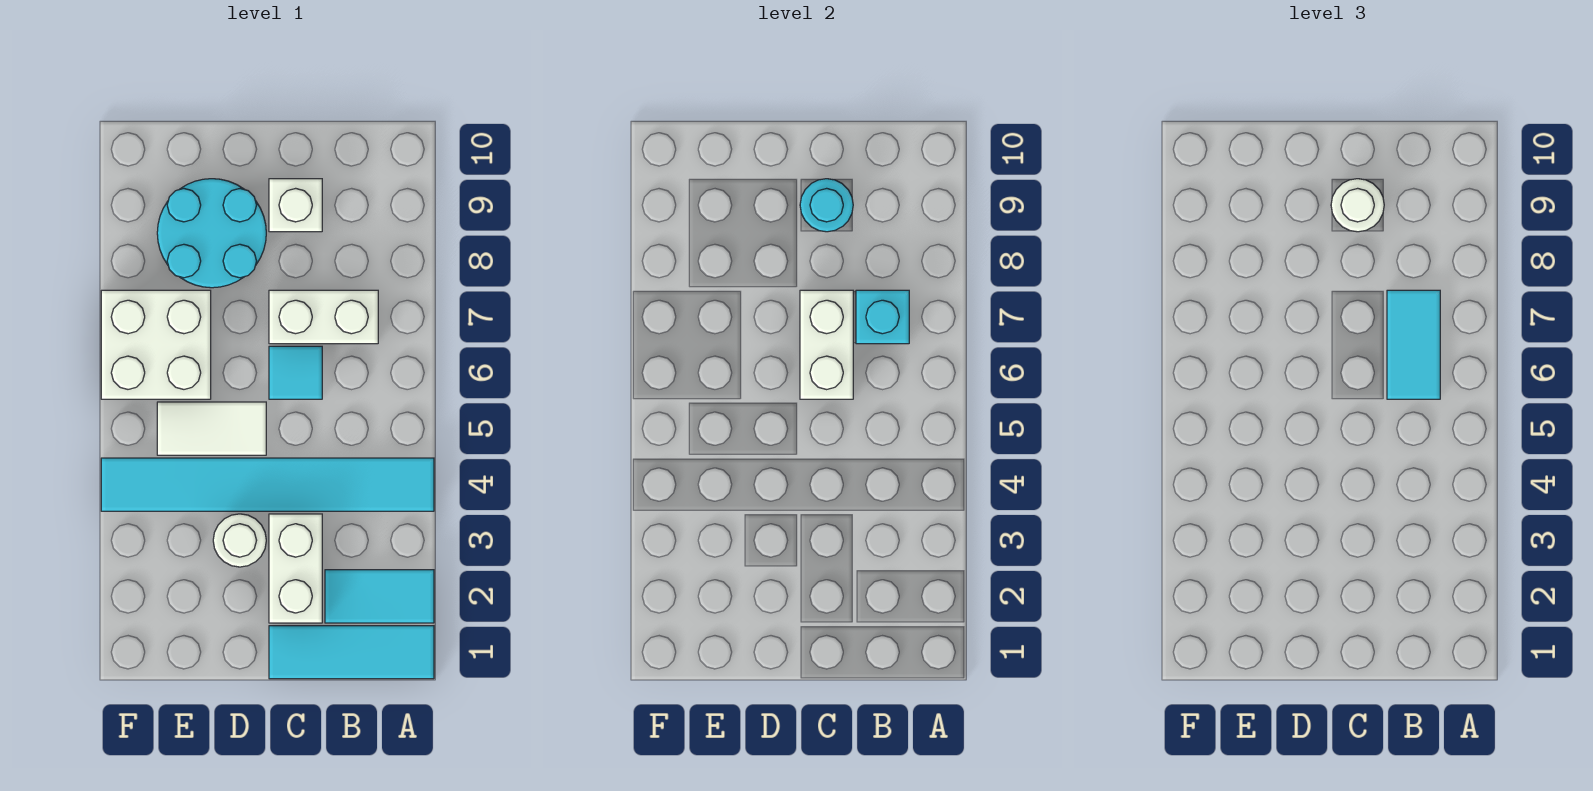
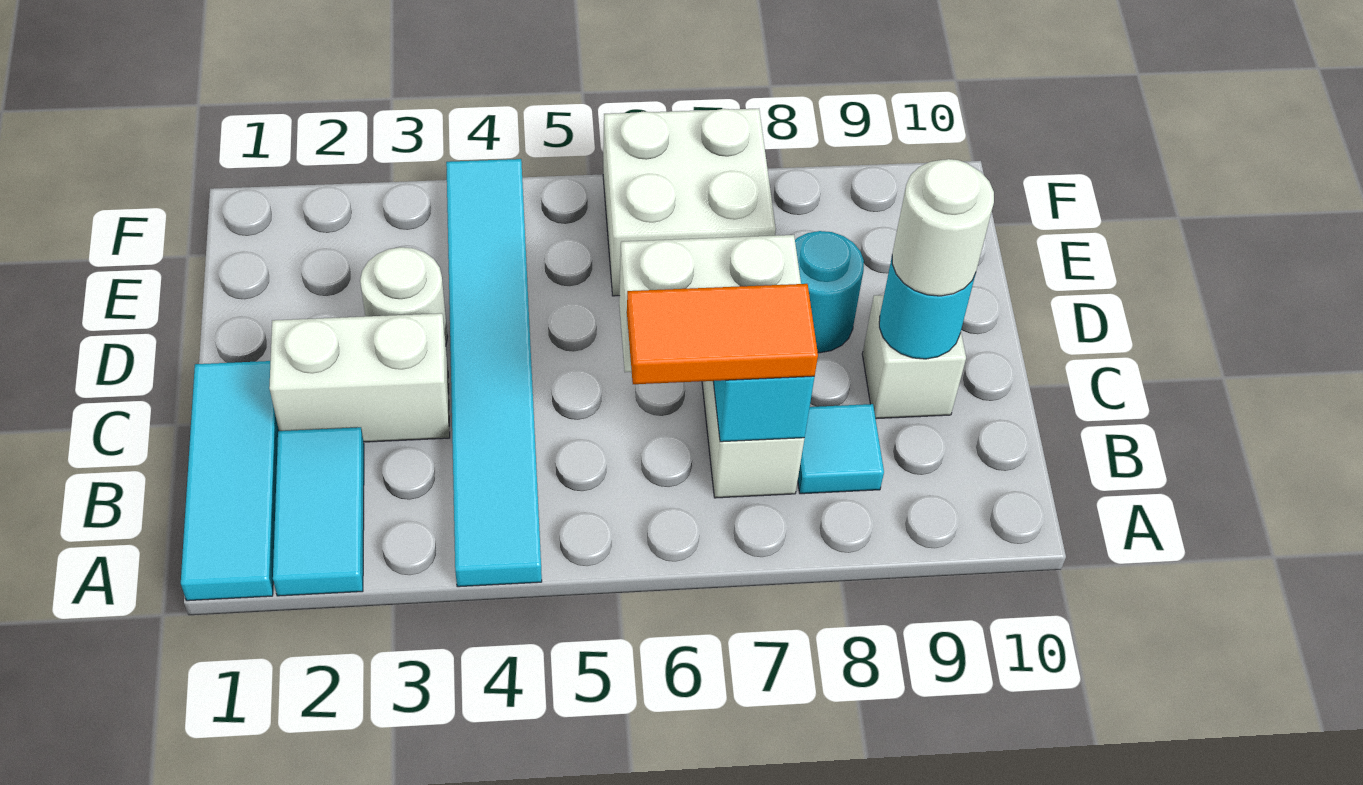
cyan tile B6:B7 level 3 -> orange tile B6:B7 level 3
cyan tile C6 level 1 -> cyan tile B8 level 1
white tile D5:E5 level 1 -> none
cyan round brick D8:E9 level 1 -> cyan round brick D8 level 1

